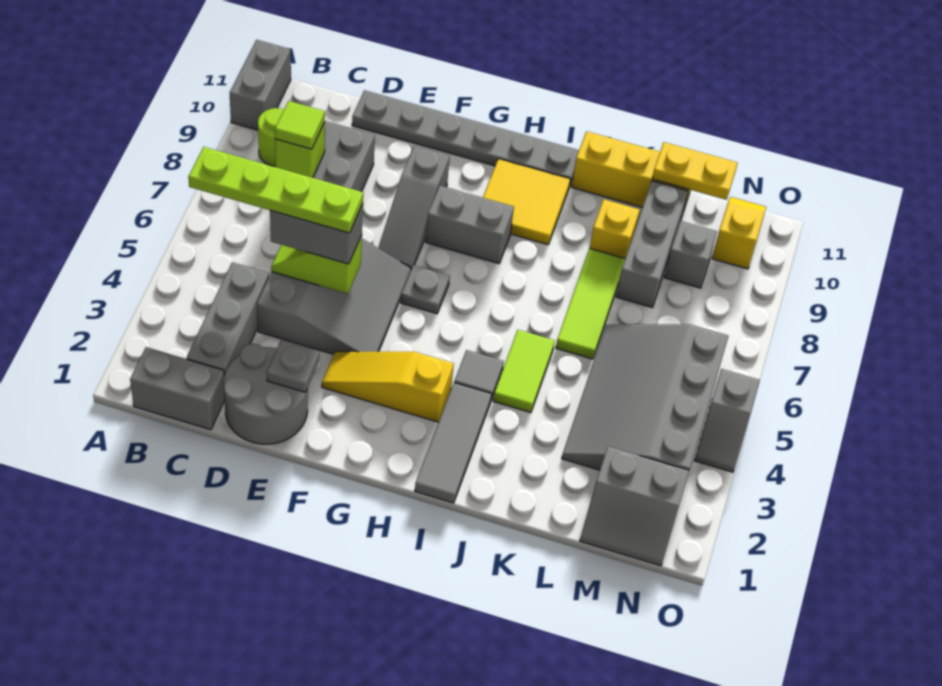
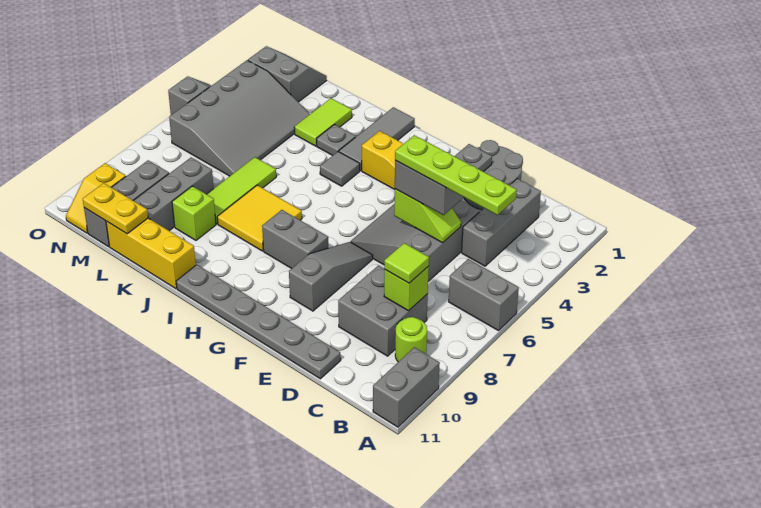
grey brick B1:C1 level 1 -> grey brick A6:B6 level 1
grey plate G6 level 1 -> grey plate J3 level 1
yellow tile H9:I10 level 1 -> yellow tile I7:J8 level 1
lime tile J4:J5 level 1 -> lime tile K2:K3 level 1
yellow brick K9 level 1 -> lime brick K9 level 1
grey brick M9 level 1 -> grey brick M9:M11 level 1

